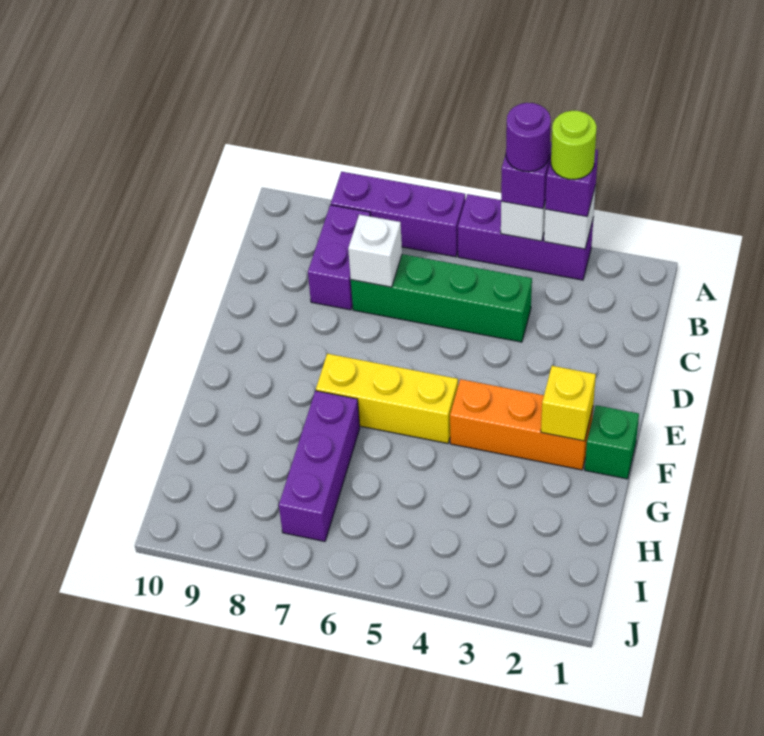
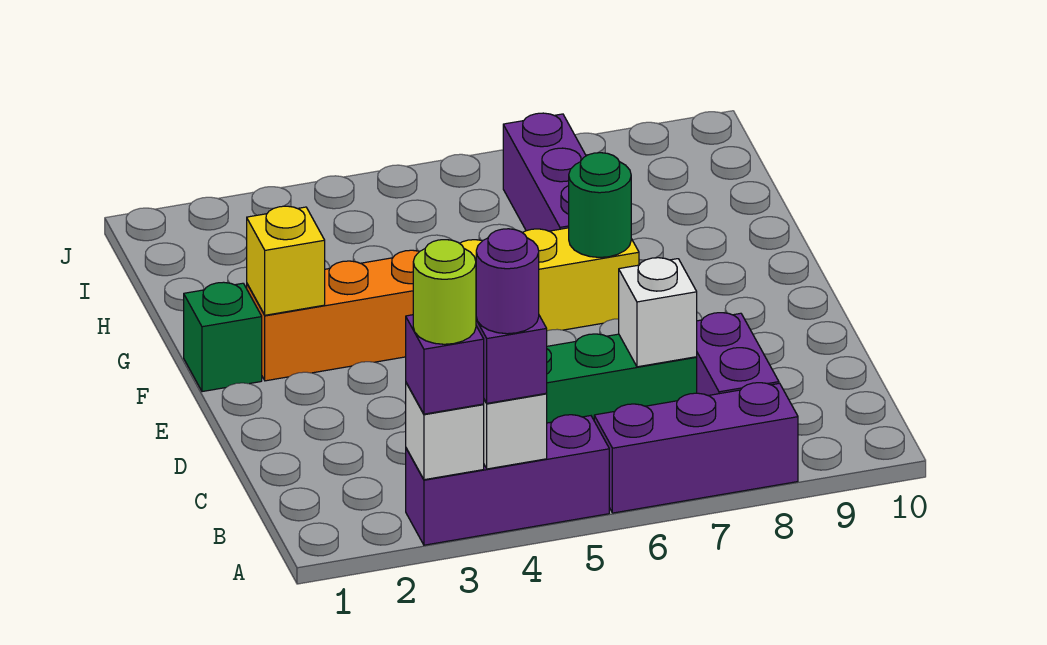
none -> green round brick F7 level 2

